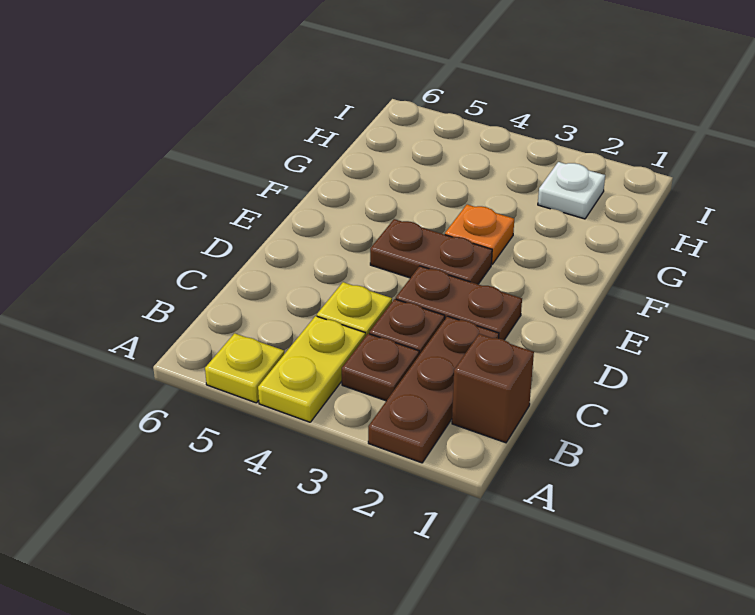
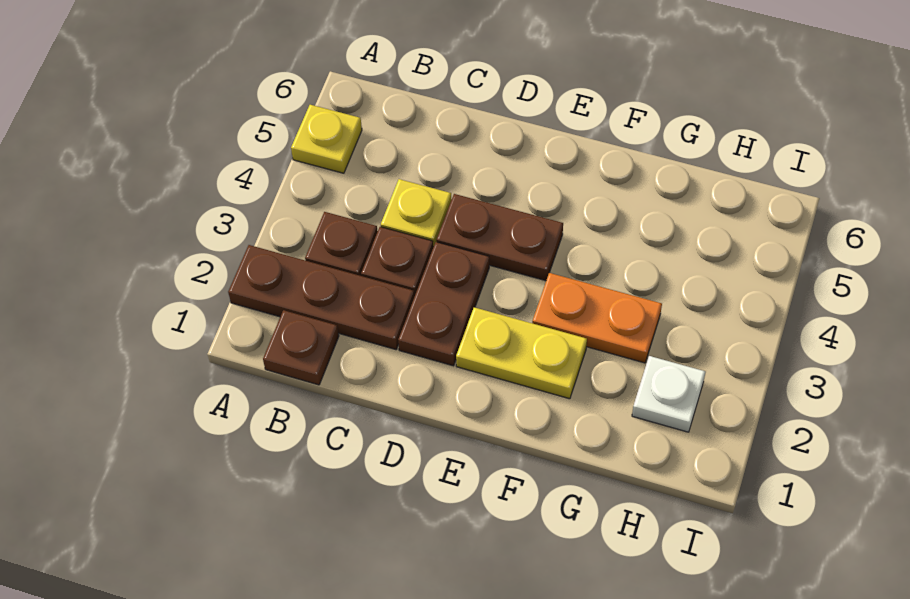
yellow plate A4:B4 level 1 -> yellow plate E2:F2 level 1
brown brick B1 level 1 -> brown plate B1 level 1
brown plate E3:E4 level 1 -> brown plate D4:E4 level 1
orange plate F3 level 1 -> orange plate F3:G3 level 1

